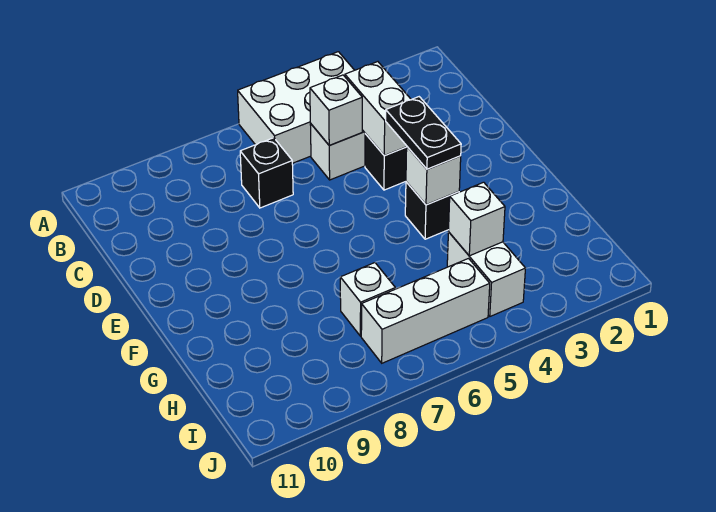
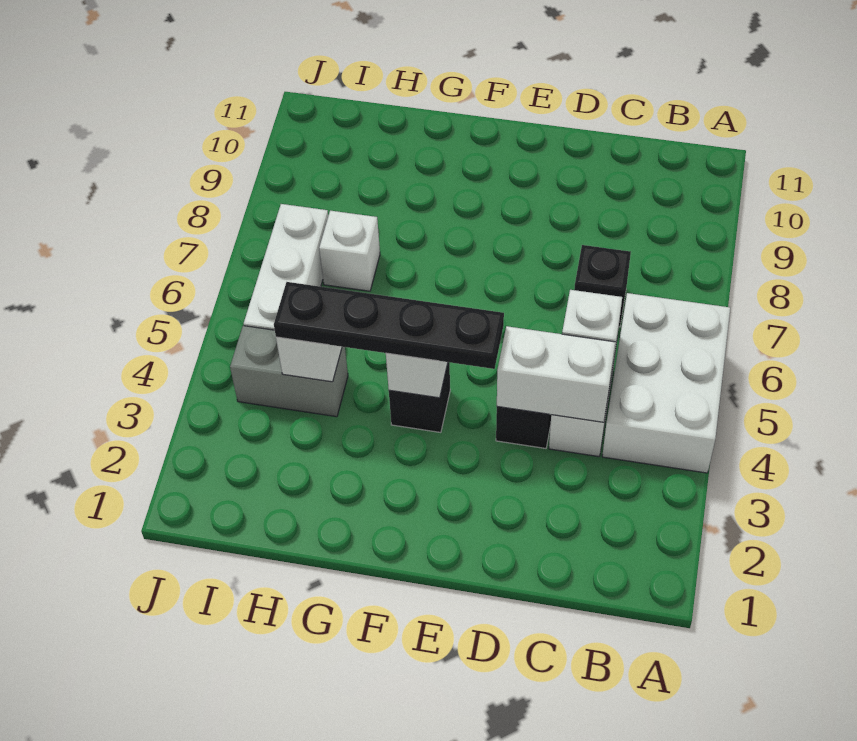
black plate E4:F4 level 3 -> black plate E4:H4 level 3
white brick H4:I4 level 1 -> grey brick H4:I4 level 1

